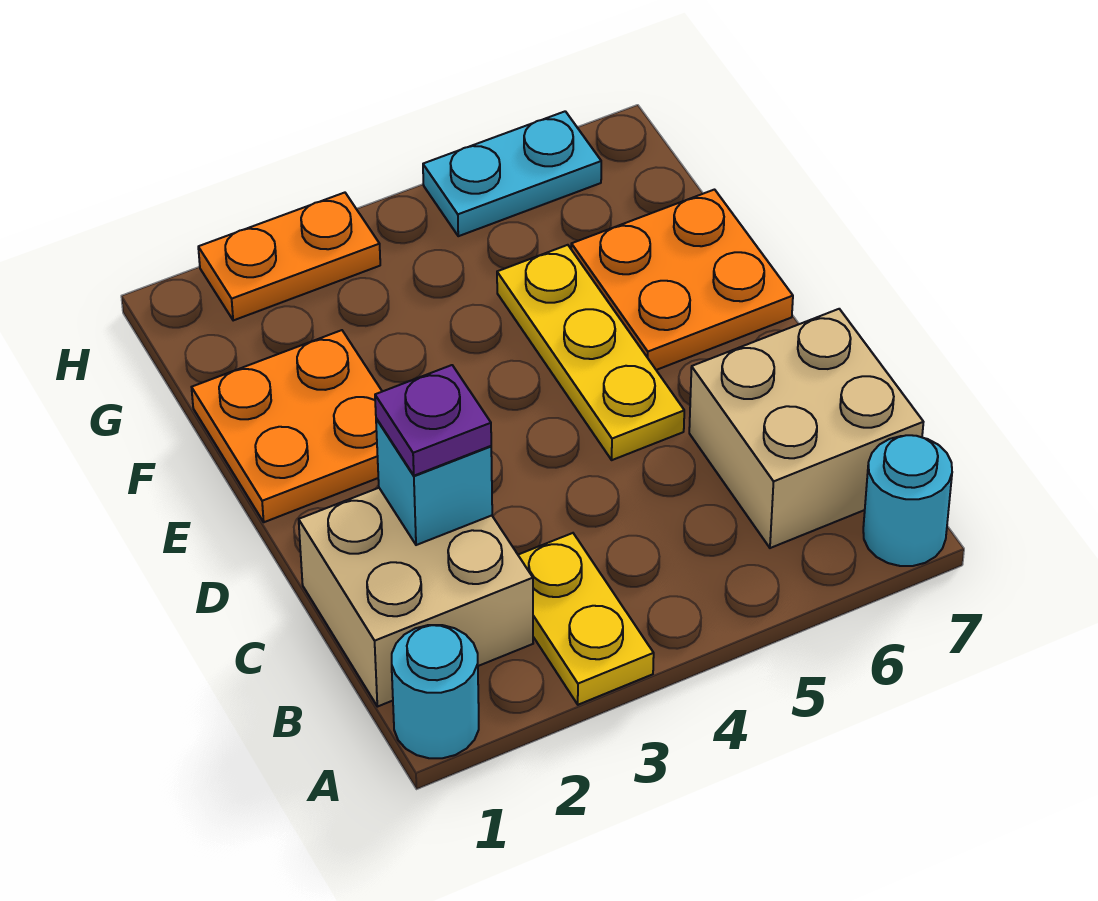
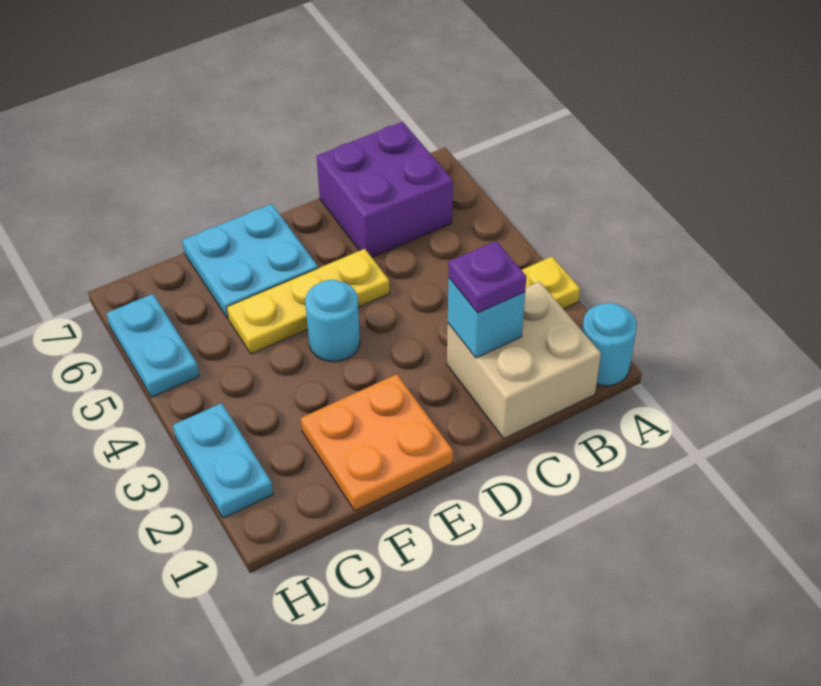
cyan round brick A7 level 1 -> cyan round brick E4 level 1
tan brick B6:C7 level 1 -> purple brick B6:C7 level 1
orange plate E6:F7 level 1 -> cyan plate E6:F7 level 1
orange plate H2:H3 level 1 -> cyan plate H2:H3 level 1

